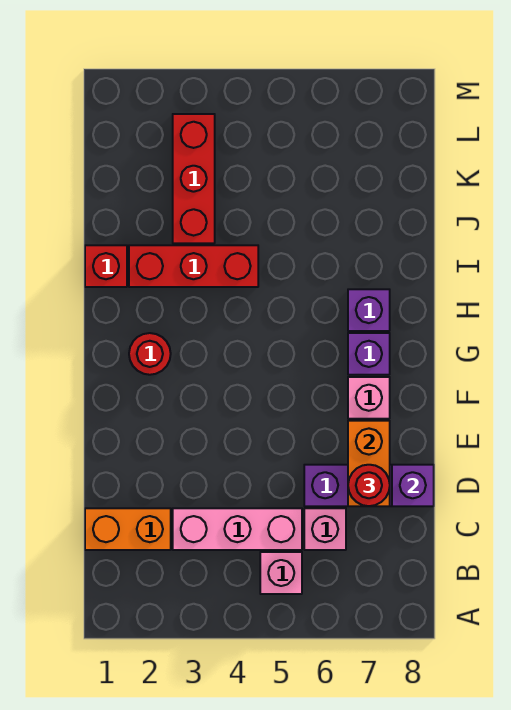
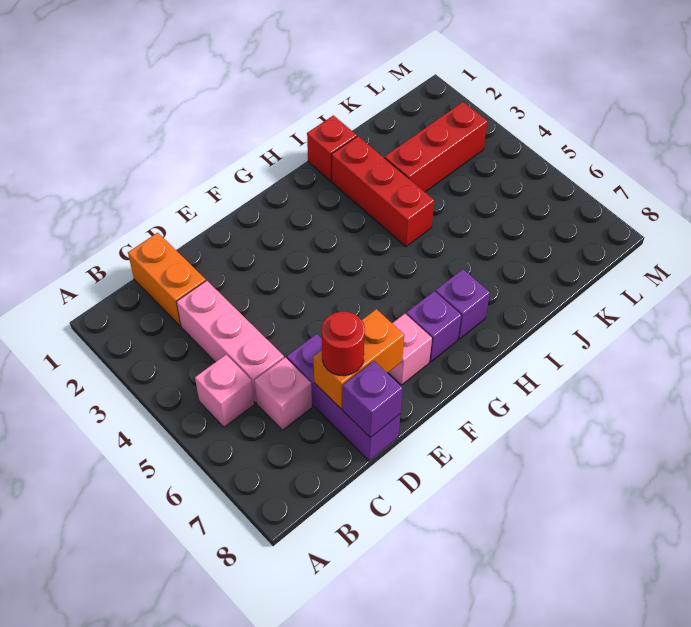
red round brick G2 level 1 -> none

